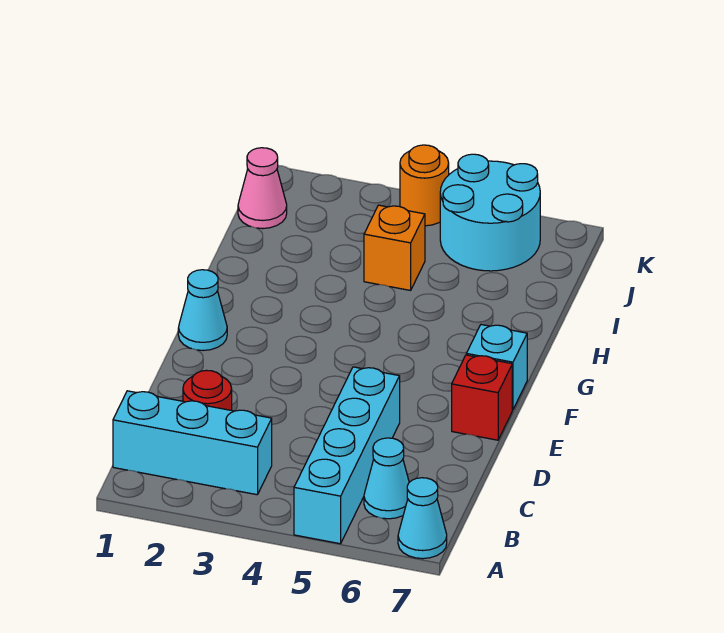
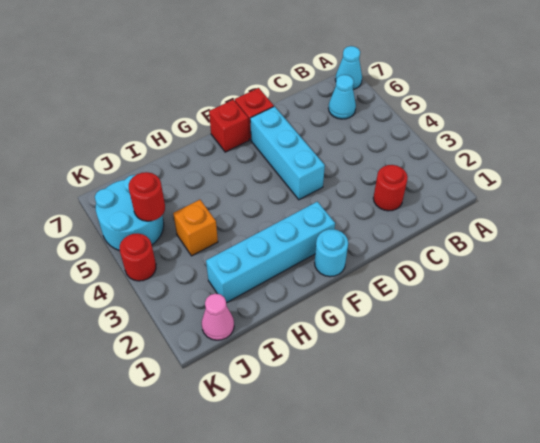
cyan brick A5:D5 level 1 -> cyan brick F2:I2 level 1
cyan brick B1:B3 level 1 -> cyan brick E4:E6 level 1
cyan cone F1 level 1 -> cyan round brick F1 level 1
cyan brick F7 level 1 -> red brick F7 level 1
none -> red round brick J5 level 2
orange round brick K4 level 1 -> red round brick K4 level 1

